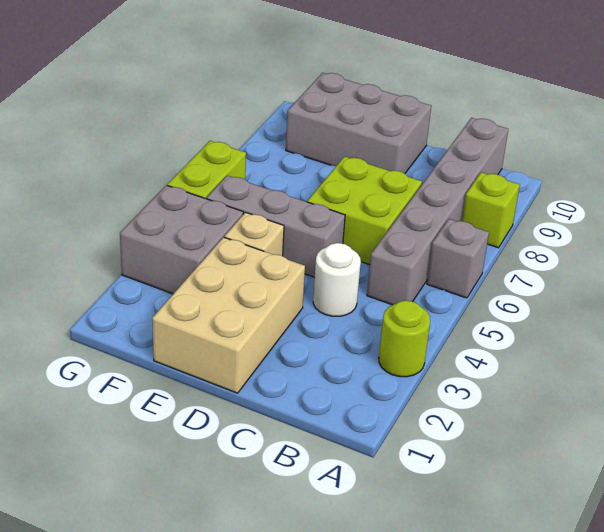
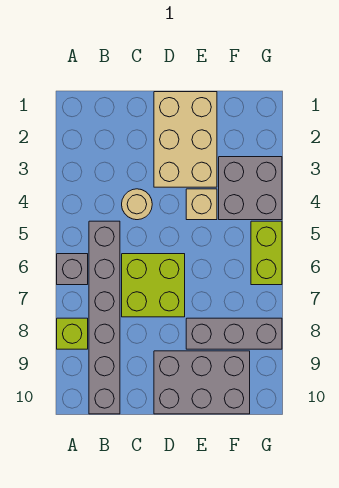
lime round brick A3 level 1 -> none
white round brick C4 level 1 -> tan round brick C4 level 1
grey brick D5:F5 level 1 -> grey brick E8:G8 level 1

